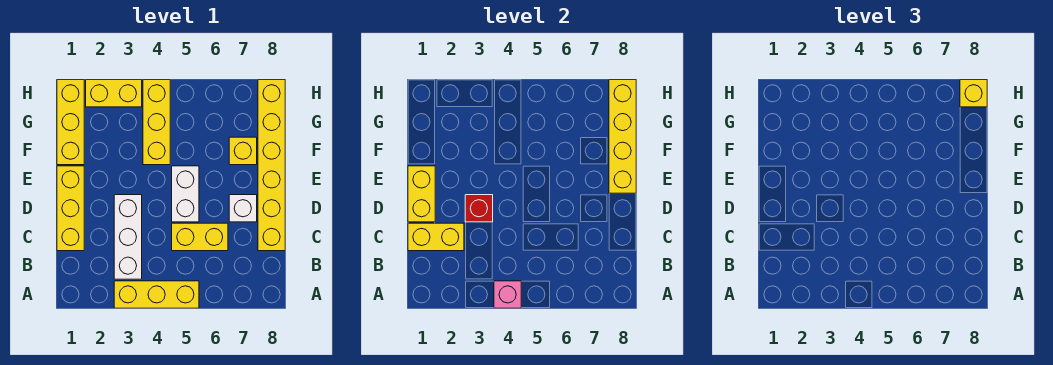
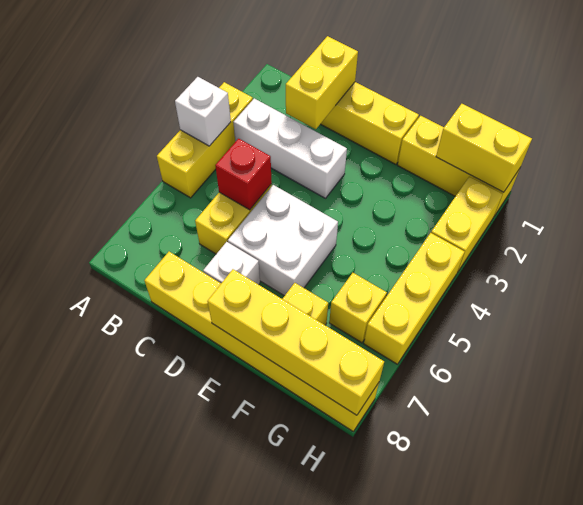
pink brick A4 level 2 -> white brick A4 level 2
yellow brick D1:E1 level 2 -> yellow brick G1:H1 level 2
red brick D3 level 2 -> red brick C5 level 2
white brick D5:E5 level 1 -> white brick D5:E6 level 1
yellow brick F4:H4 level 1 -> yellow brick H4:H6 level 1
yellow brick H8 level 3 -> yellow brick G6 level 1

